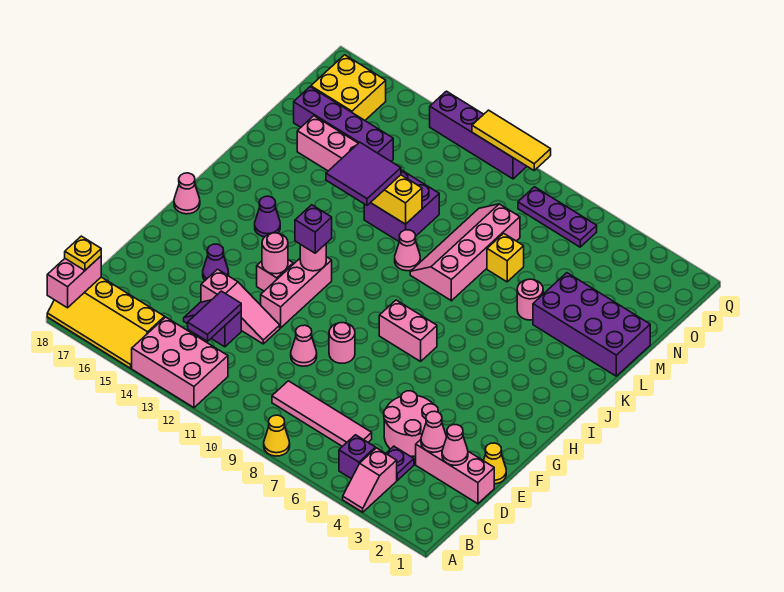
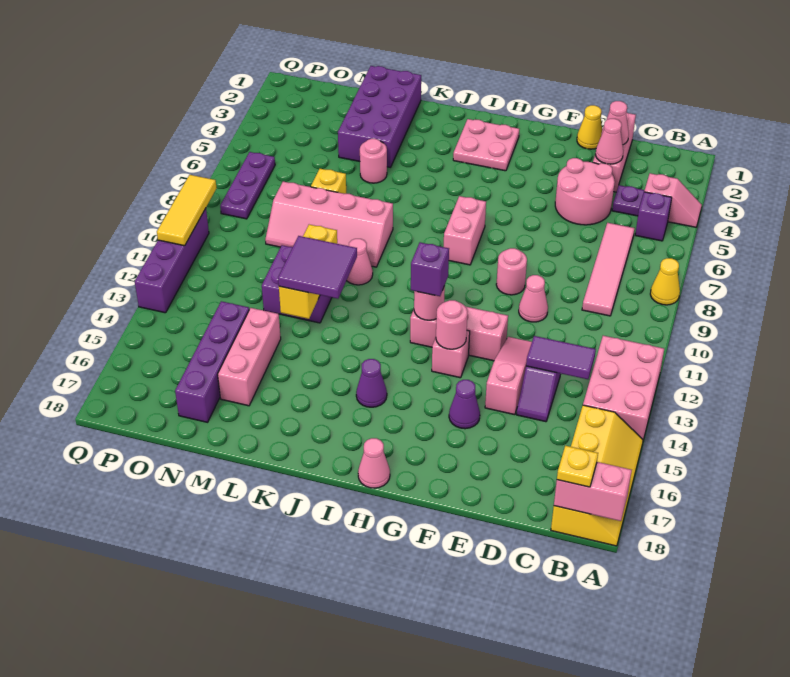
none -> pink plate H2:I3 level 1
yellow brick O16:P17 level 1 -> none

